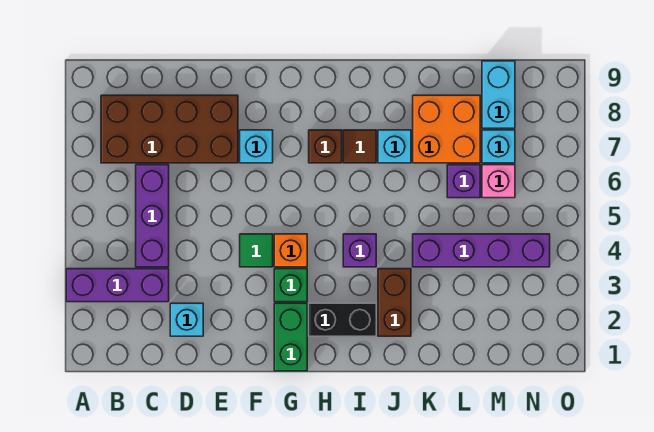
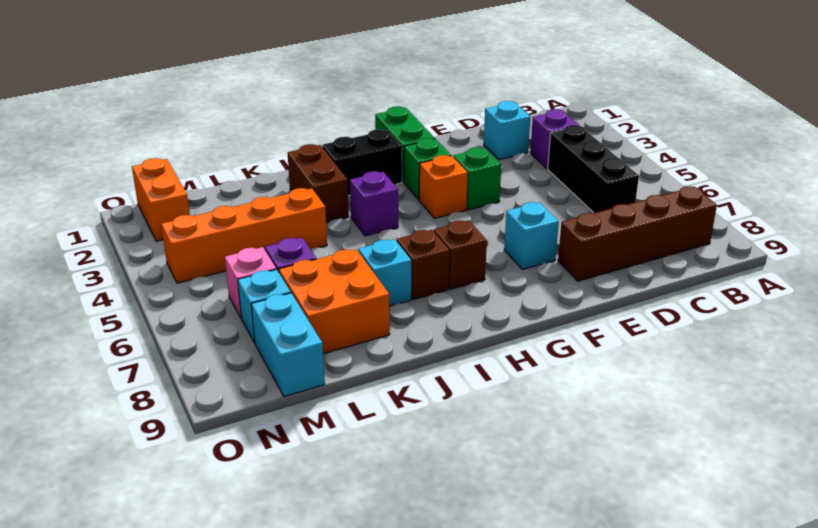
purple brick A3:C3 level 1 -> purple brick C3 level 1
brown brick B7:E8 level 1 -> brown brick B8:E8 level 1
purple brick C4:C6 level 1 -> black brick C4:C6 level 1
green tile F4 level 1 -> green brick F4 level 1
brown tile I7 level 1 -> brown brick I7 level 1
purple brick K4:N4 level 1 -> orange brick K4:N4 level 1
none -> orange brick N1:N2 level 1

